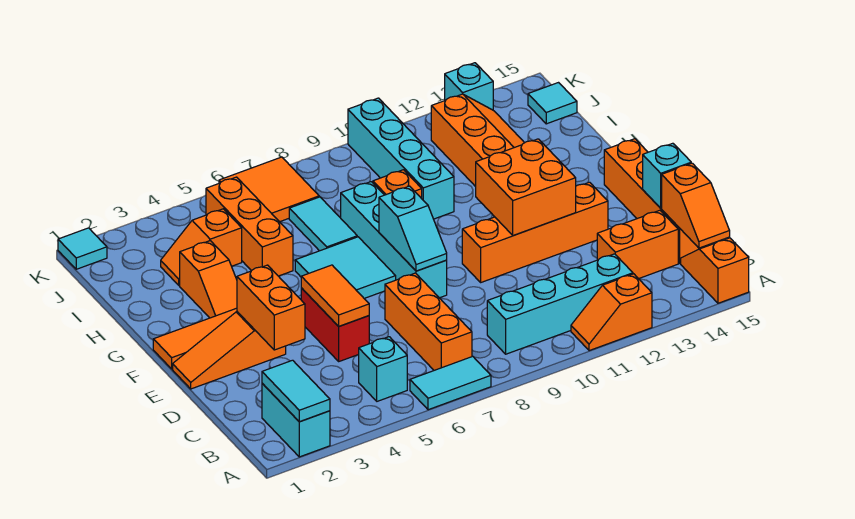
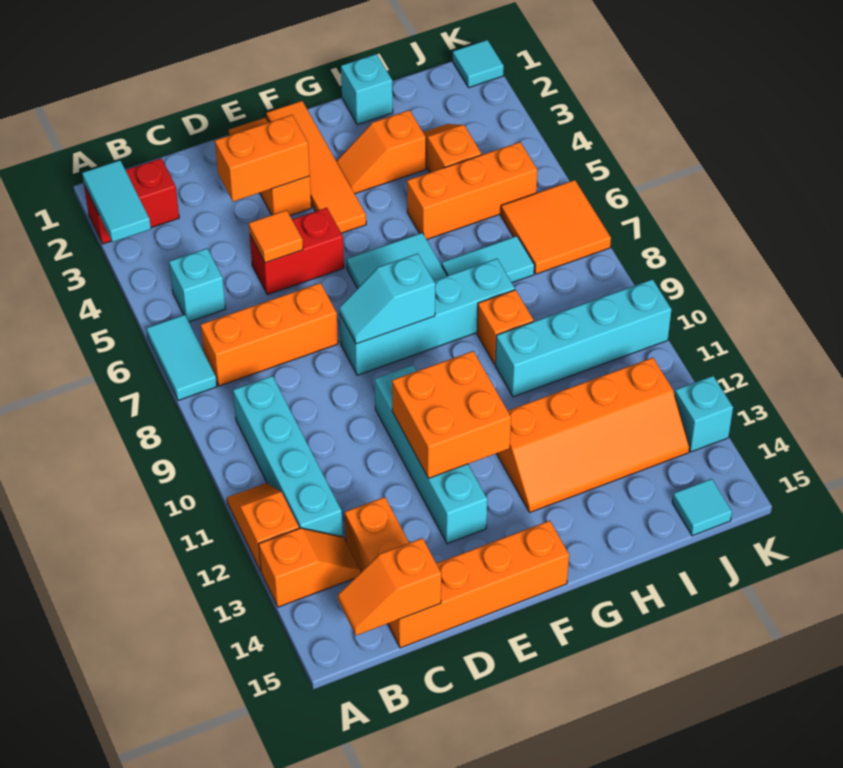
cyan brick A2:B2 level 1 -> red brick A2:B2 level 1
cyan tile A2:B2 level 2 -> cyan tile A2:A3 level 2
orange slope A15:B15 level 1 top A -> orange slope A13:B13 level 1 top A
orange tile D5:E5 level 2 -> orange tile D5 level 2
cyan brick D15 level 2 -> cyan brick H1 level 1
orange brick E10:E13 level 1 -> cyan brick E10:E13 level 1

